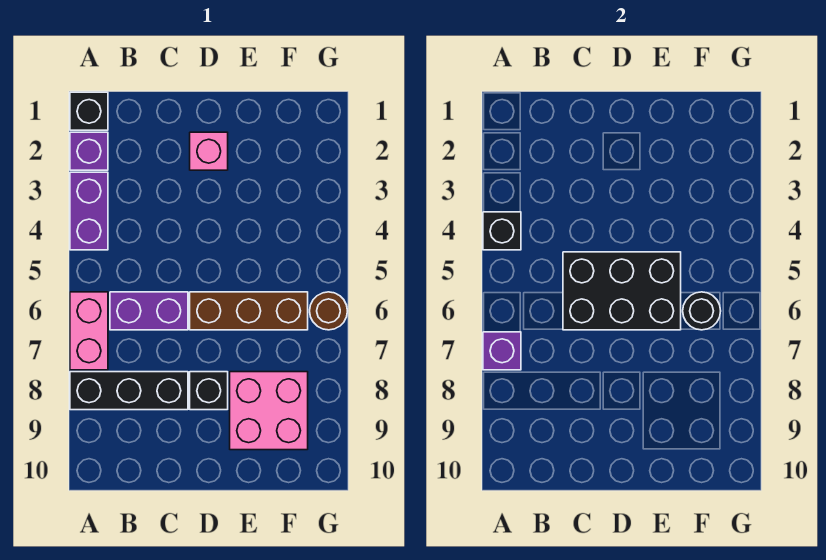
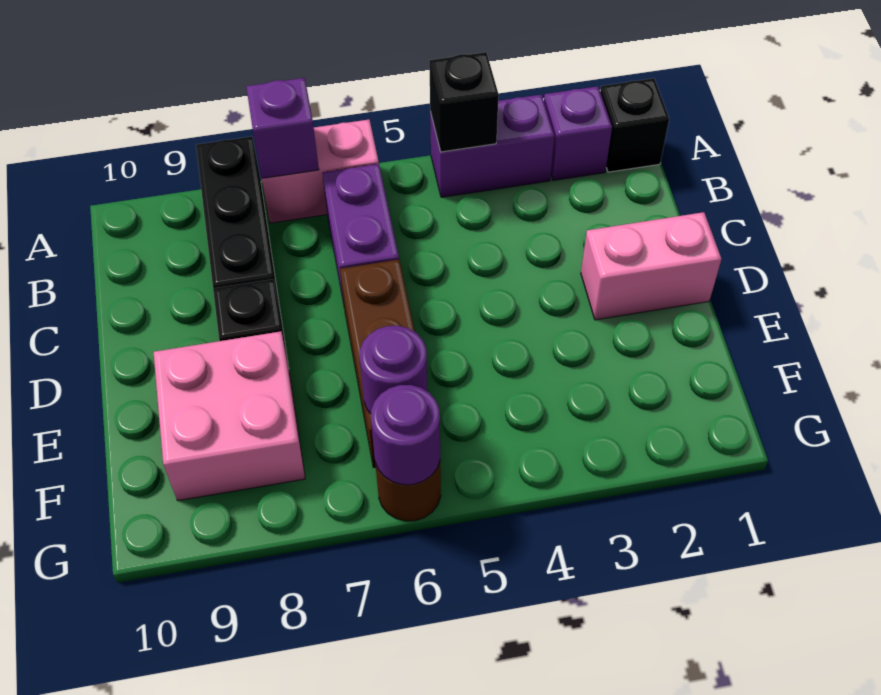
black brick C5:E6 level 2 -> none
pink brick D2 level 1 -> pink brick D1:D2 level 1
black round brick F6 level 2 -> purple round brick F6 level 2
none -> purple round brick G6 level 2

